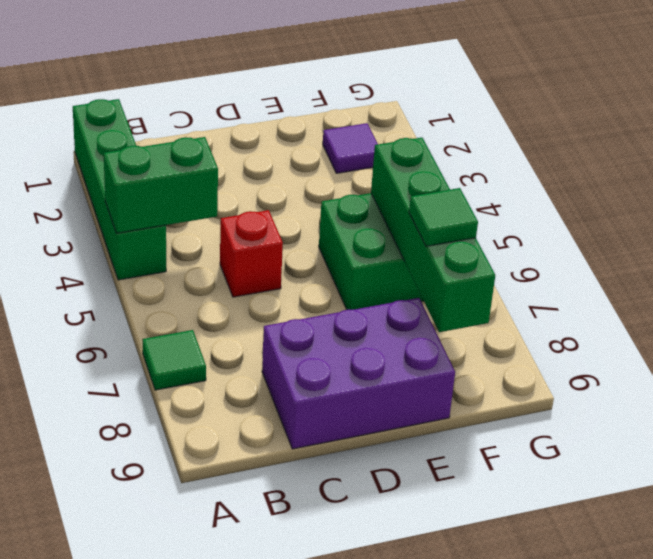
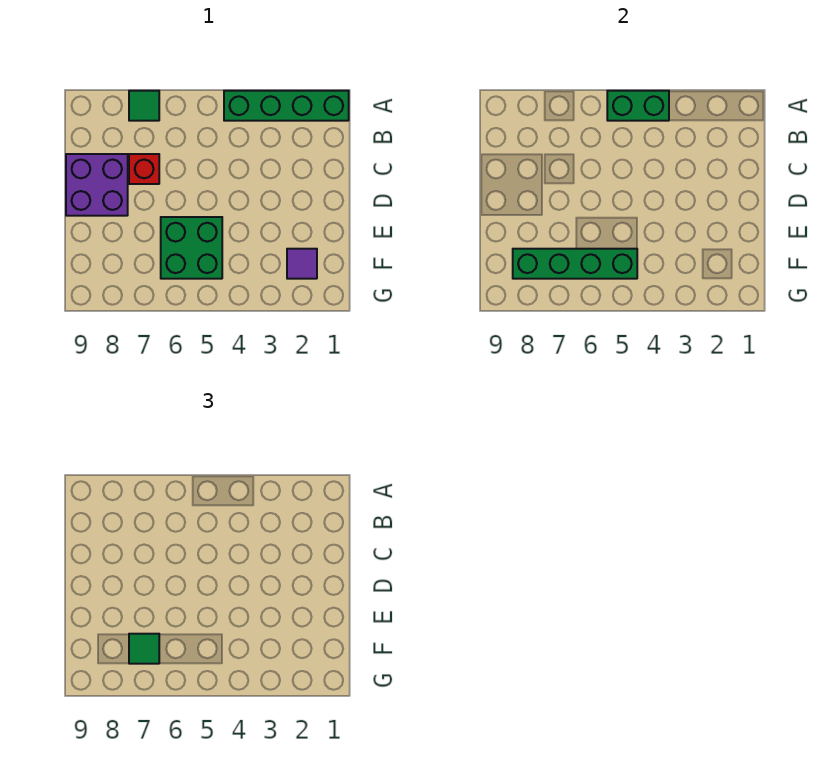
green brick A4:B4 level 2 -> green brick A4:A5 level 2
red brick C5 level 1 -> red brick C7 level 1
purple brick C8:E9 level 1 -> purple brick C8:D9 level 1

